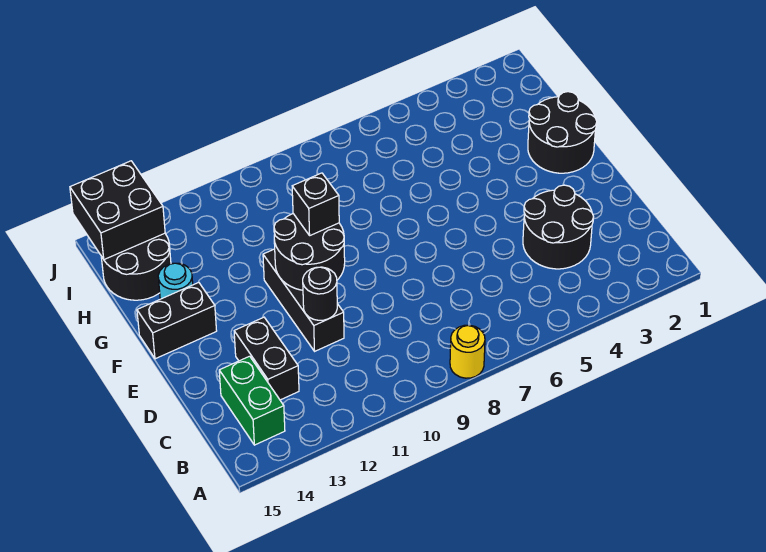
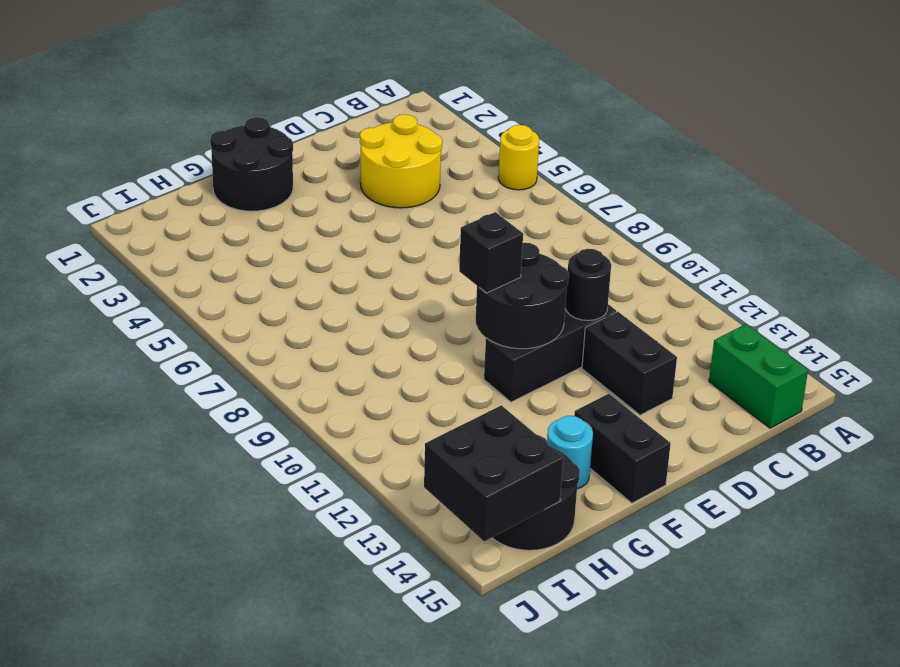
yellow round brick A8 level 1 -> yellow round brick A5 level 1
green brick B14:C14 level 1 -> green brick B14:B15 level 1
black round brick C3:D4 level 1 -> yellow round brick C3:D4 level 1
black brick C13:D13 level 1 -> black brick D12:D13 level 1

